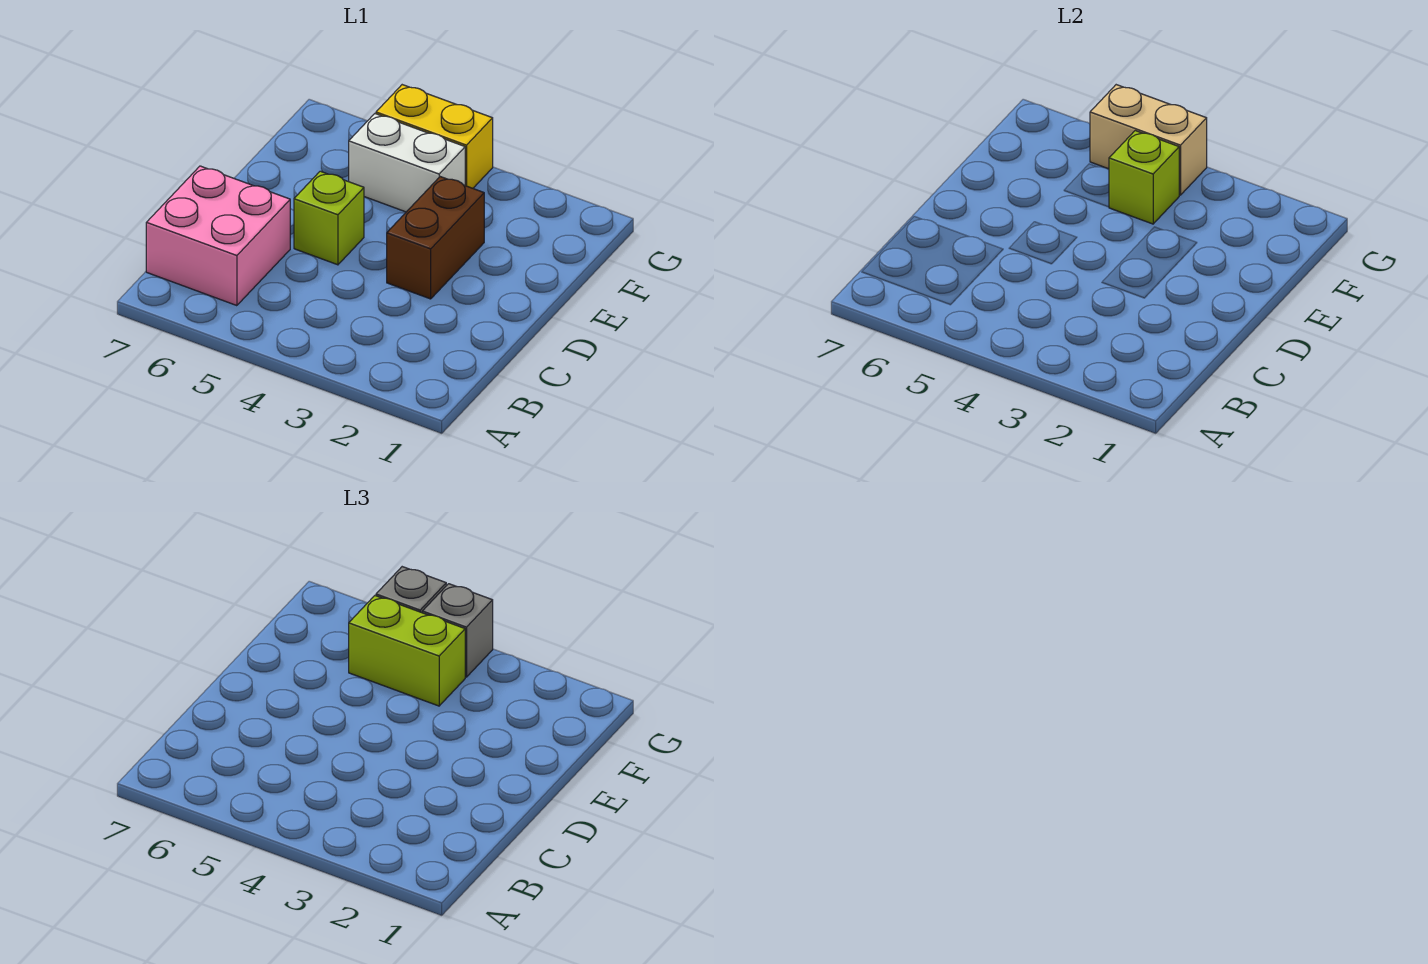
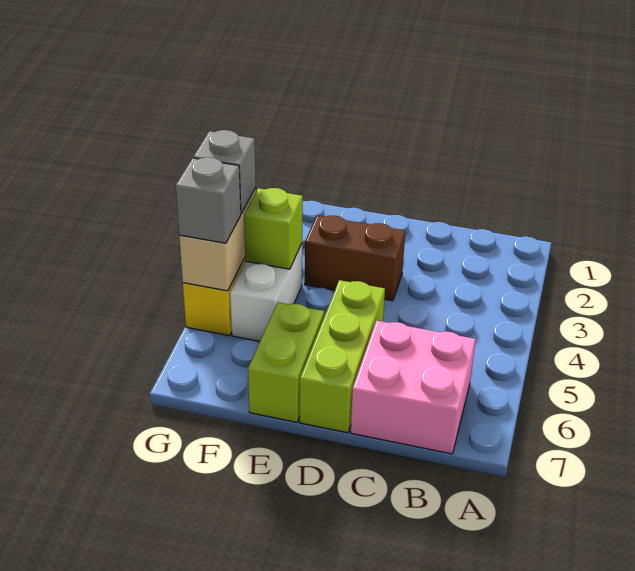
lime brick D5 level 1 -> lime brick D5:D7 level 1
lime brick F4:F5 level 3 -> lime brick E6:E7 level 1

